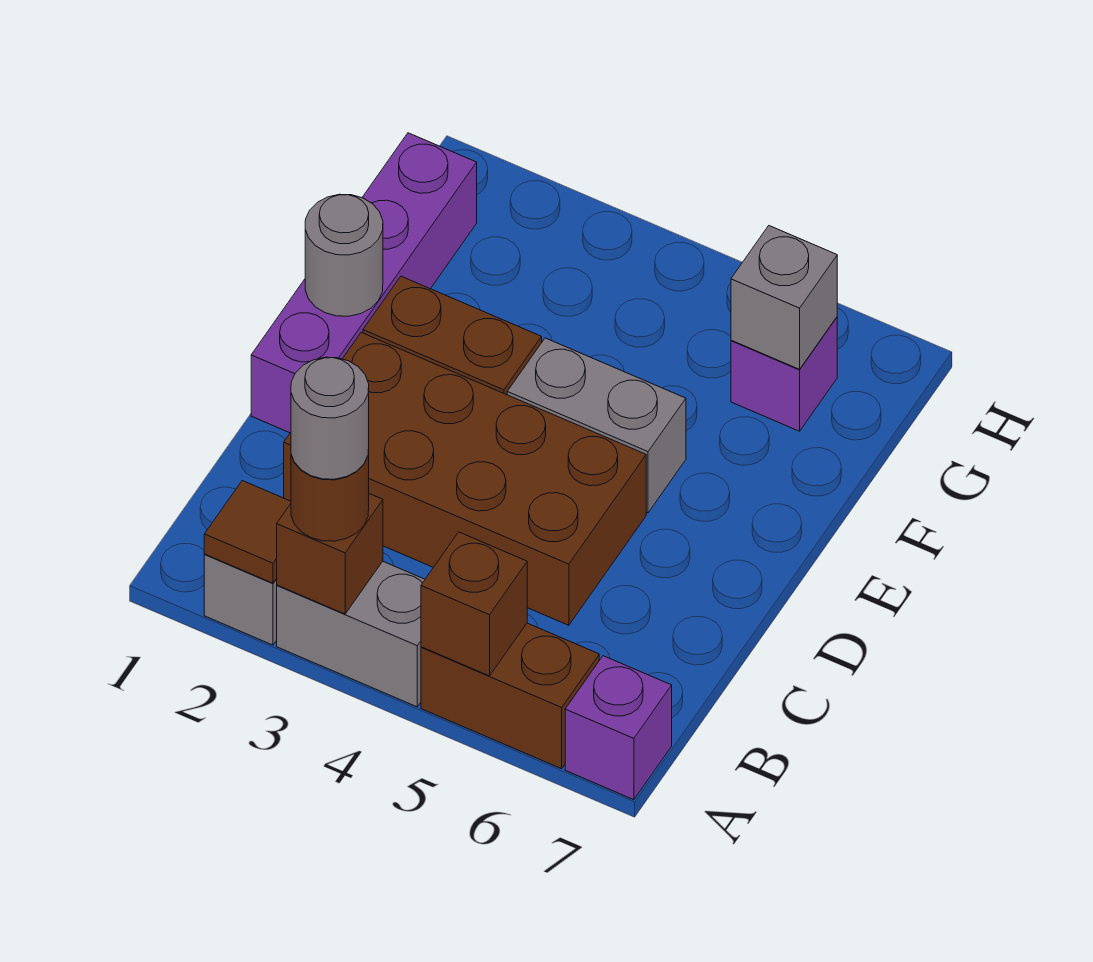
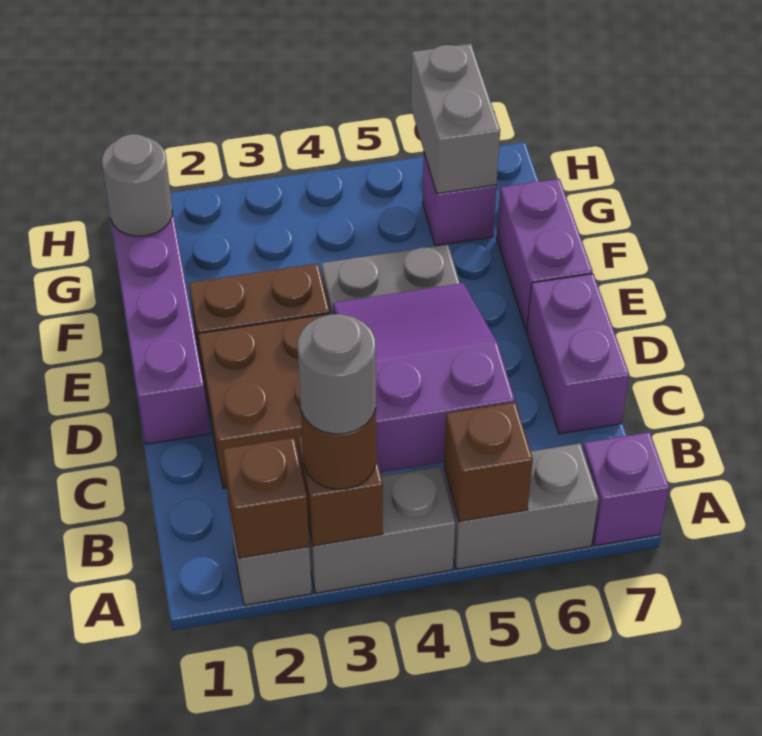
brown tile A2 level 2 -> brown brick A2 level 2
brown brick A5:A6 level 1 -> grey brick A5:A6 level 1
none -> purple slope B4:D5 level 2 top B
none -> purple brick C7:D7 level 1
grey round brick E1 level 2 -> grey round brick G1 level 2
none -> purple brick E7:F7 level 1
grey brick G6 level 2 -> grey brick G6:H6 level 2

